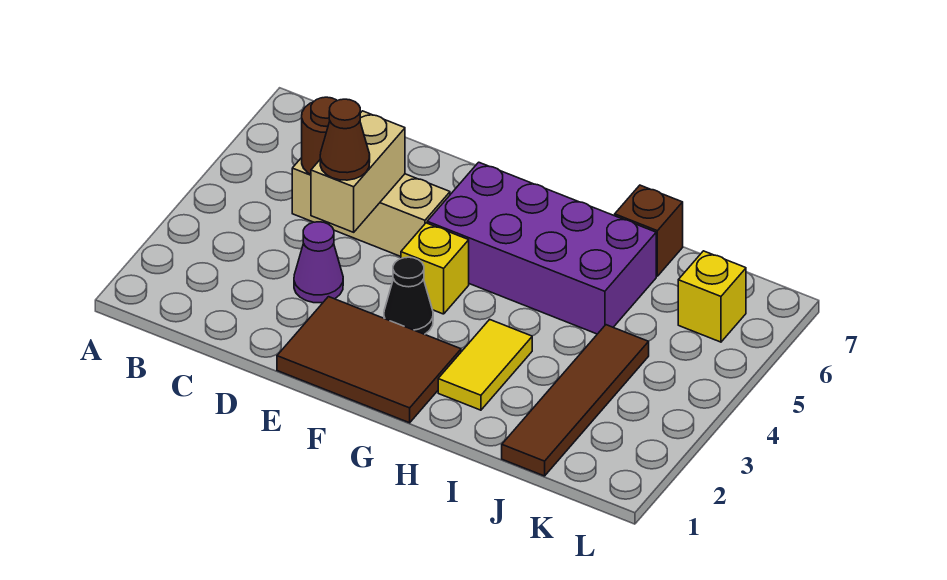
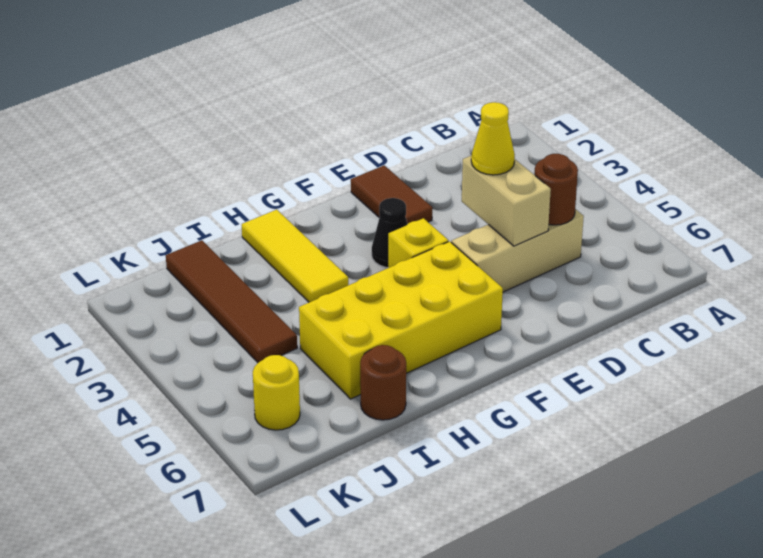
purple cone D3 level 1 -> none
brown cone D4 level 3 -> yellow cone D4 level 3
brown tile E1:G2 level 1 -> brown tile E1:E2 level 1
purple brick F5:I6 level 1 -> yellow brick F5:I6 level 1
yellow tile H2:H3 level 1 -> yellow tile H1:H3 level 1
brown brick I7 level 1 -> brown round brick I7 level 1
yellow brick K6 level 1 -> yellow round brick K6 level 1

